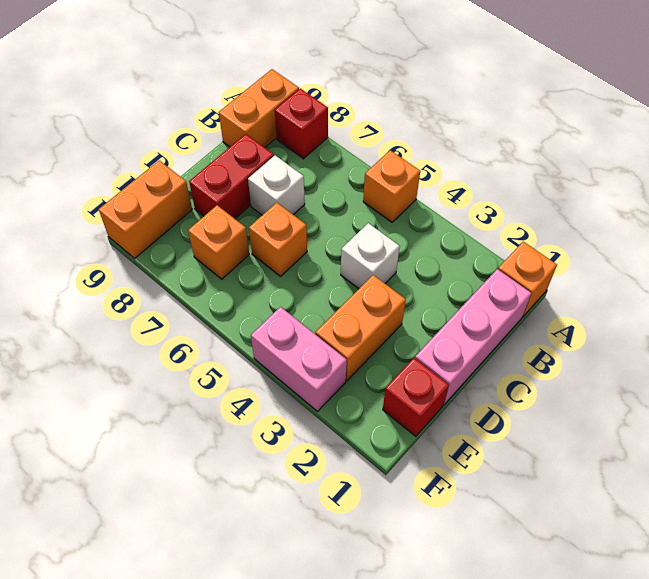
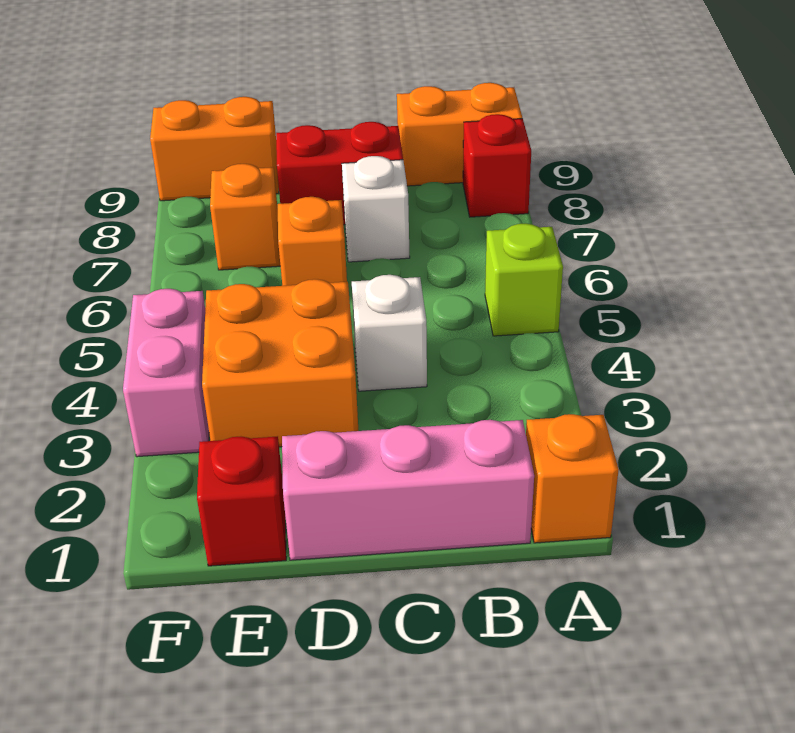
orange brick A5 level 1 -> lime brick A5 level 1
orange brick D3:E3 level 1 -> orange brick D3:E4 level 1

